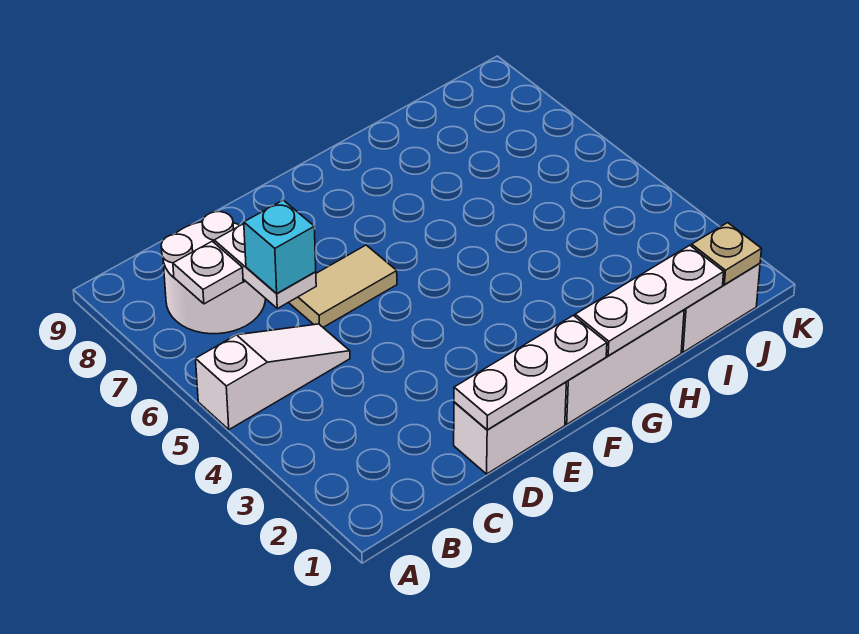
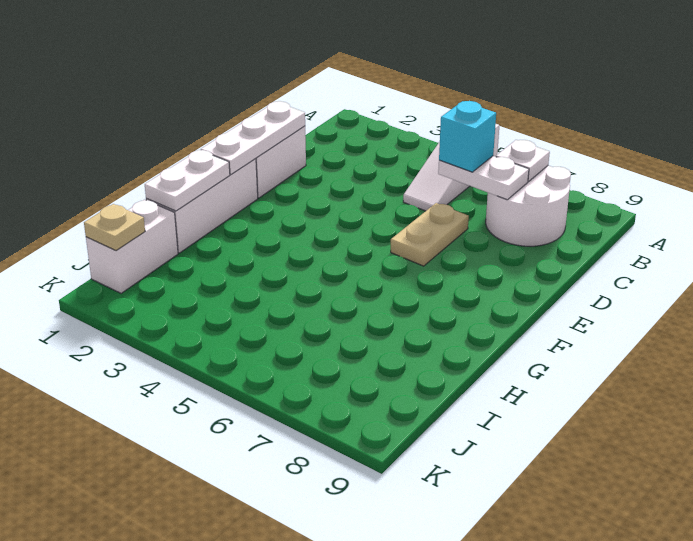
tan tile D6:E6 level 1 -> tan plate D6:E6 level 1
white plate G1:I1 level 2 -> white plate G1:H1 level 2

